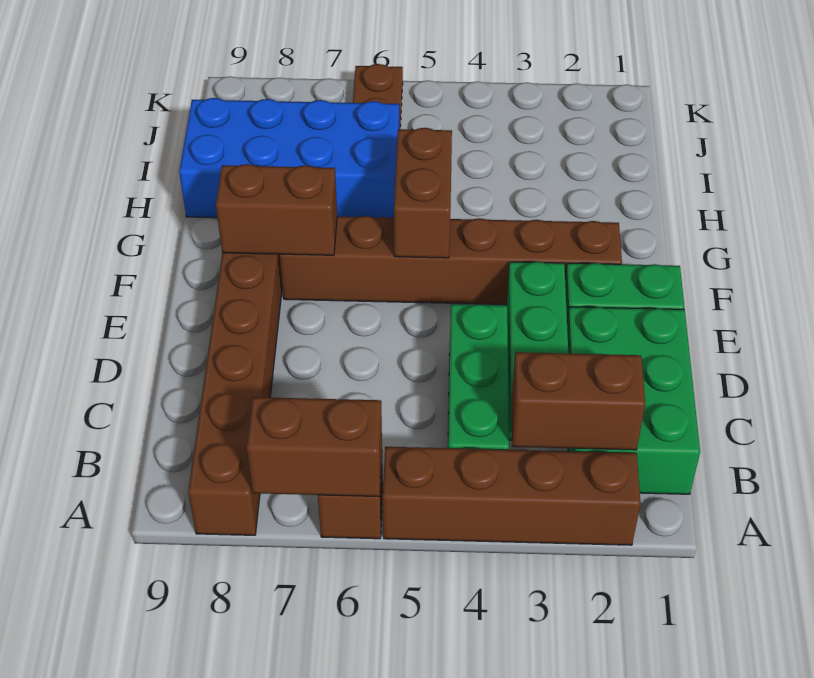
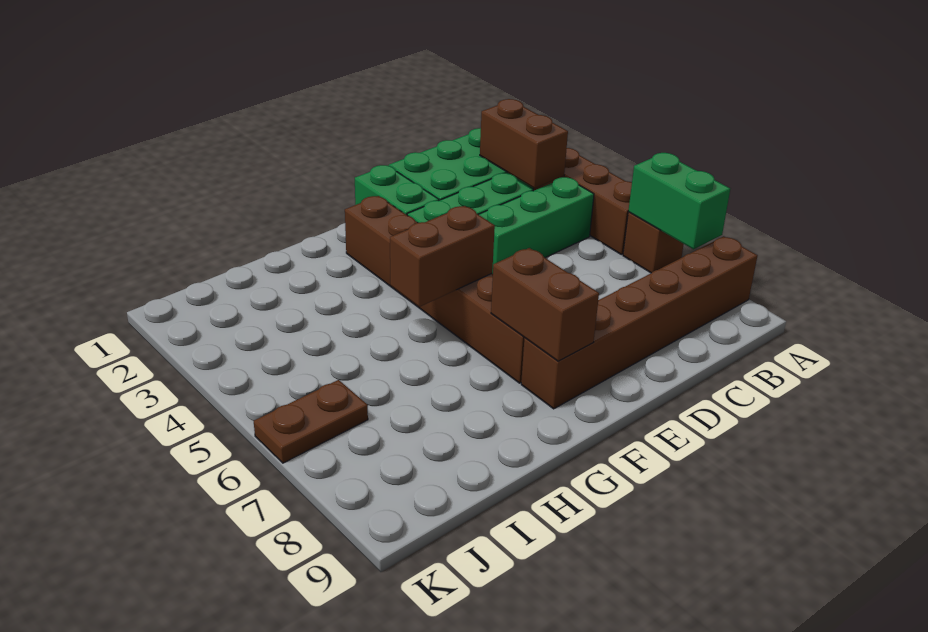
brown brick A6:A7 level 2 -> green brick A6:A7 level 2
blue brick H6:I9 level 1 -> none

